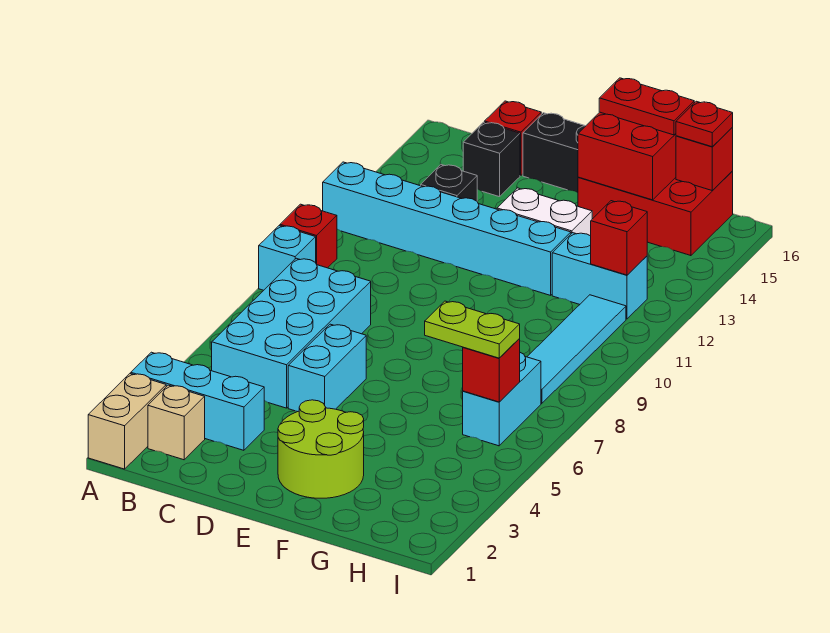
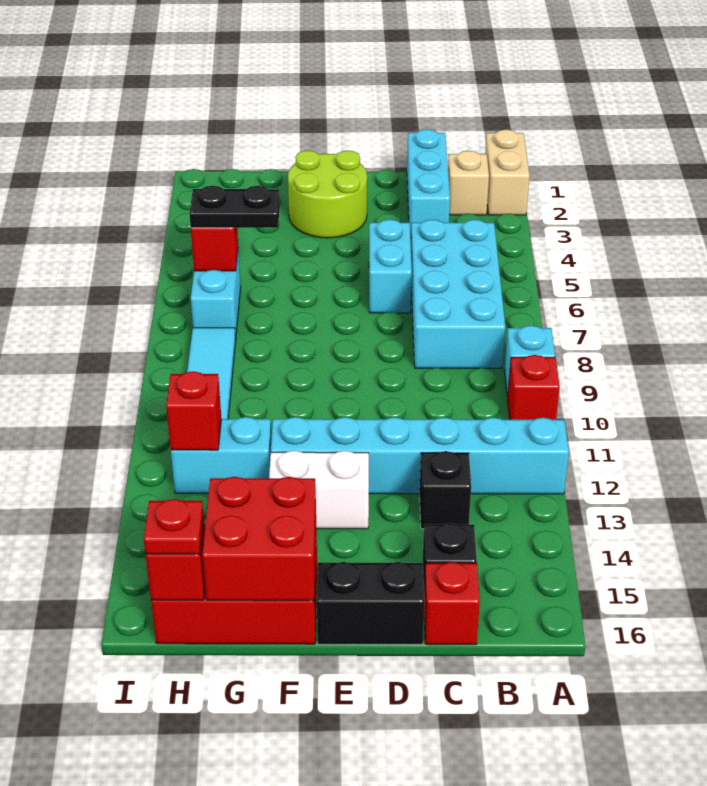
cyan brick A3:C3 level 1 -> cyan brick C1:C3 level 1
red plate F16:G16 level 3 -> none
lime plate G6:H6 level 3 -> black plate G6:H6 level 3

